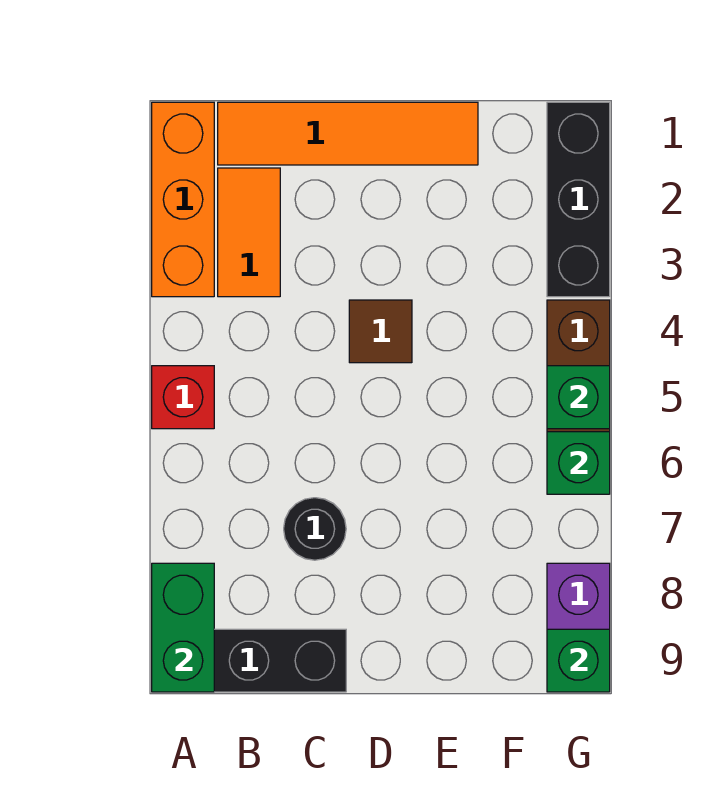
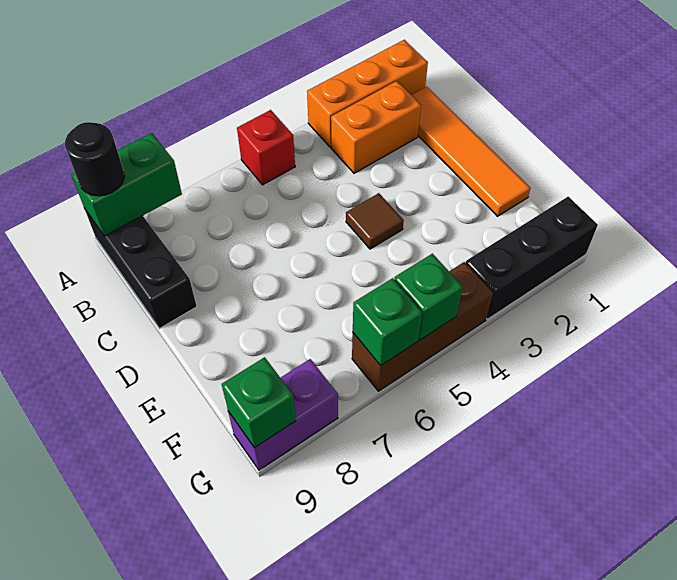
orange tile B2:B3 level 1 -> orange brick B2:B3 level 1
black round brick C7 level 1 -> black round brick A9 level 3

